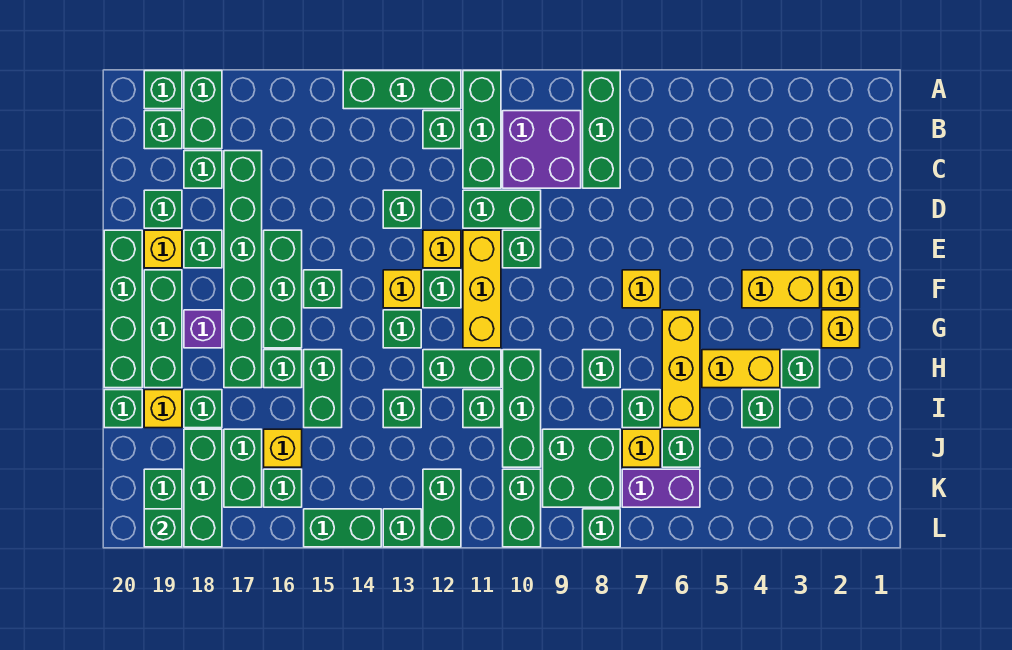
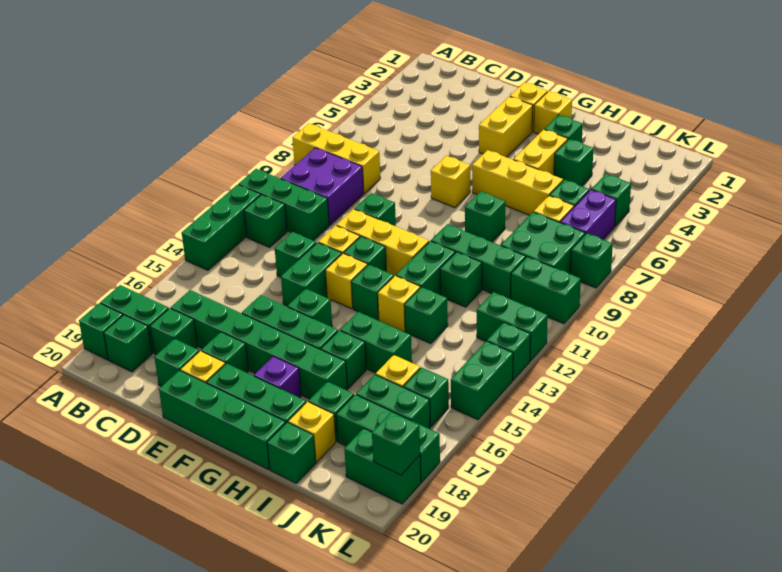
green brick A8:C8 level 1 -> yellow brick A8:C8 level 1
green brick D10:D11 level 1 -> green brick E13:E14 level 1
none -> yellow brick H13 level 1
green brick I7 level 1 -> green brick K5 level 1

